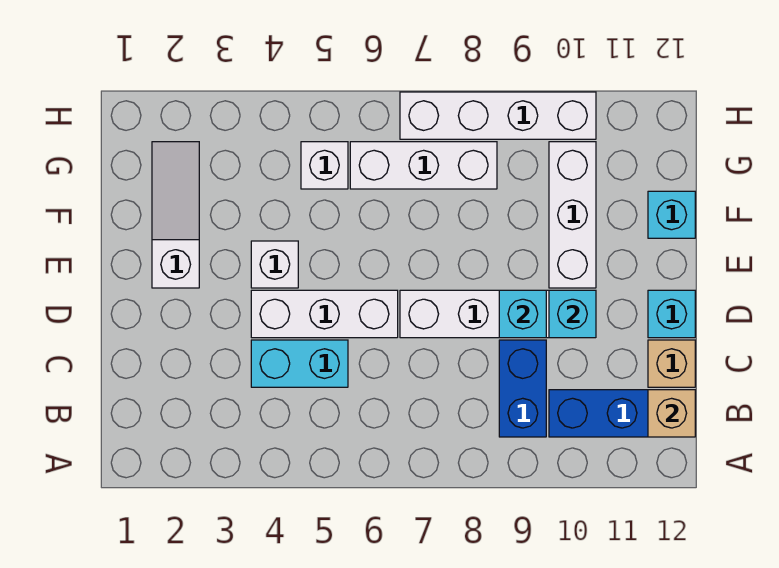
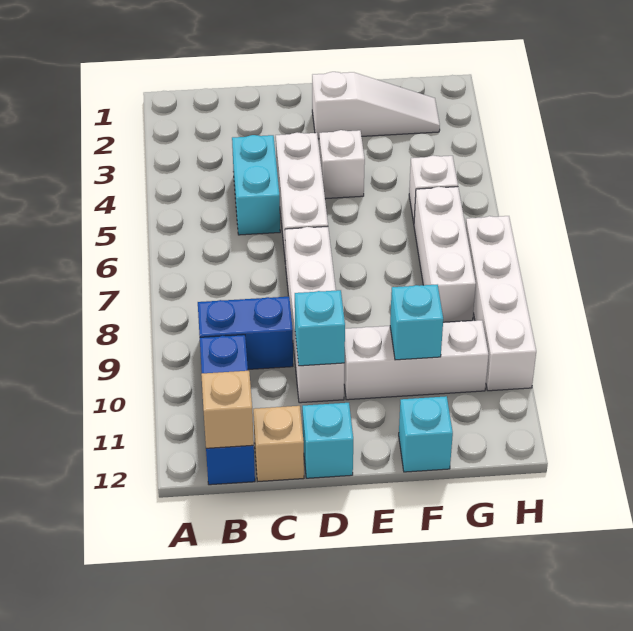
cyan brick D9 level 2 -> cyan brick F10 level 2

